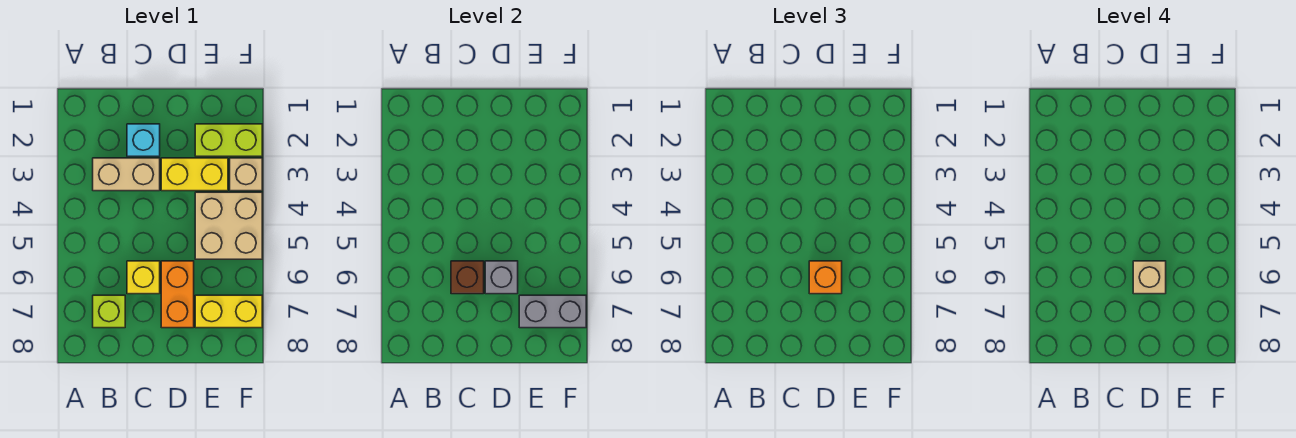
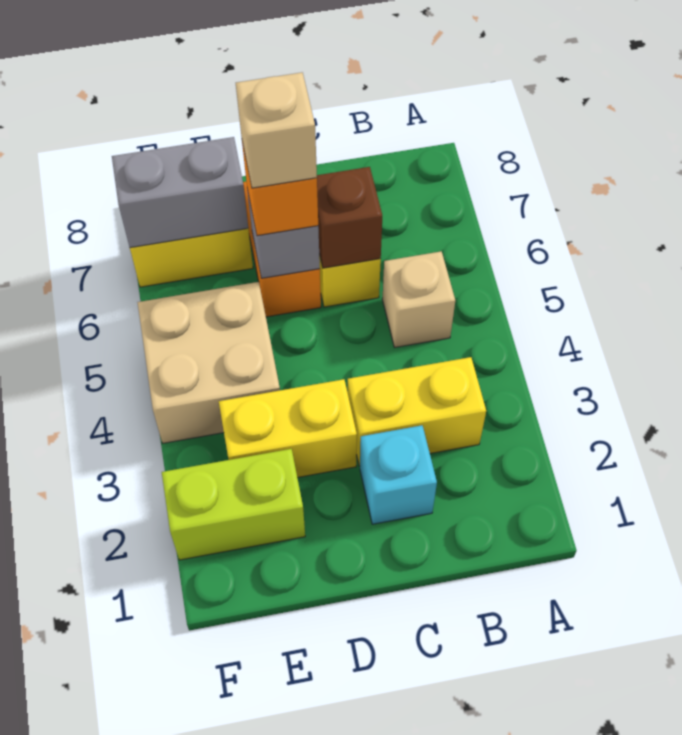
tan brick B3:C3 level 1 -> yellow brick B3:C3 level 1
lime brick B7 level 1 -> none
tan brick F3 level 1 -> tan brick B5 level 1

